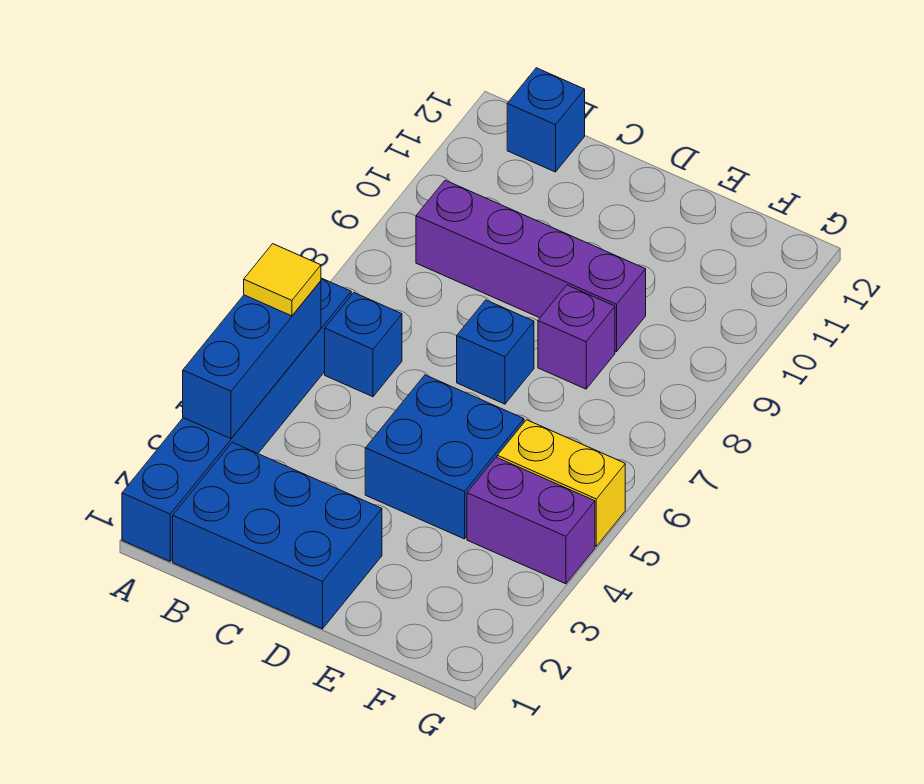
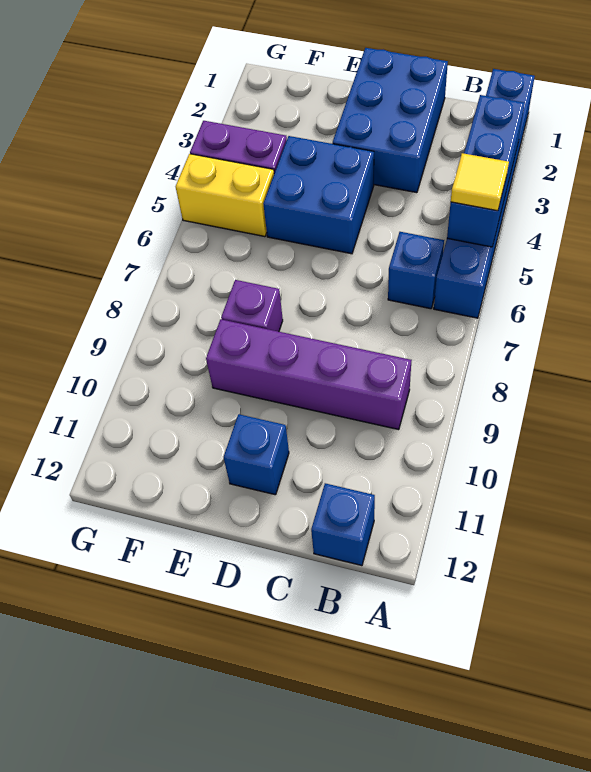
blue brick B1:D2 level 1 -> blue brick C1:D3 level 1
blue brick D7 level 1 -> blue brick D11 level 1

